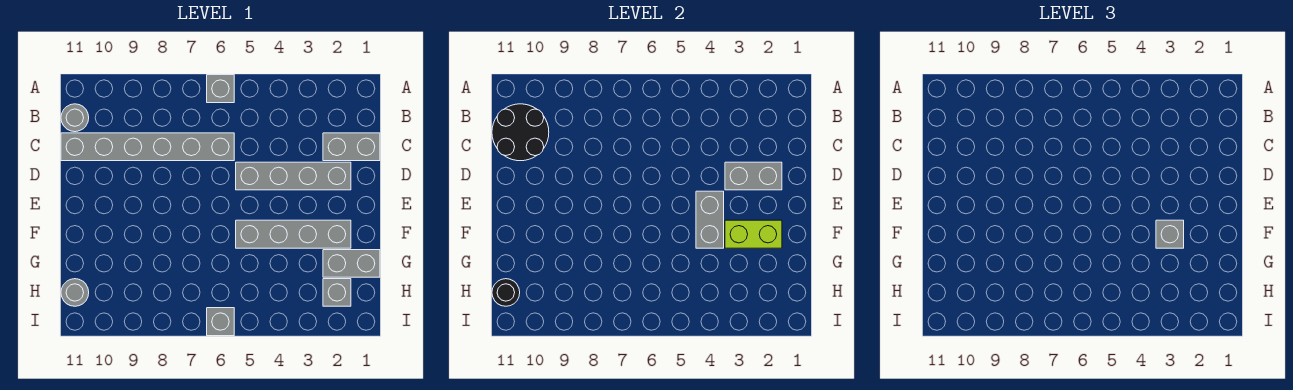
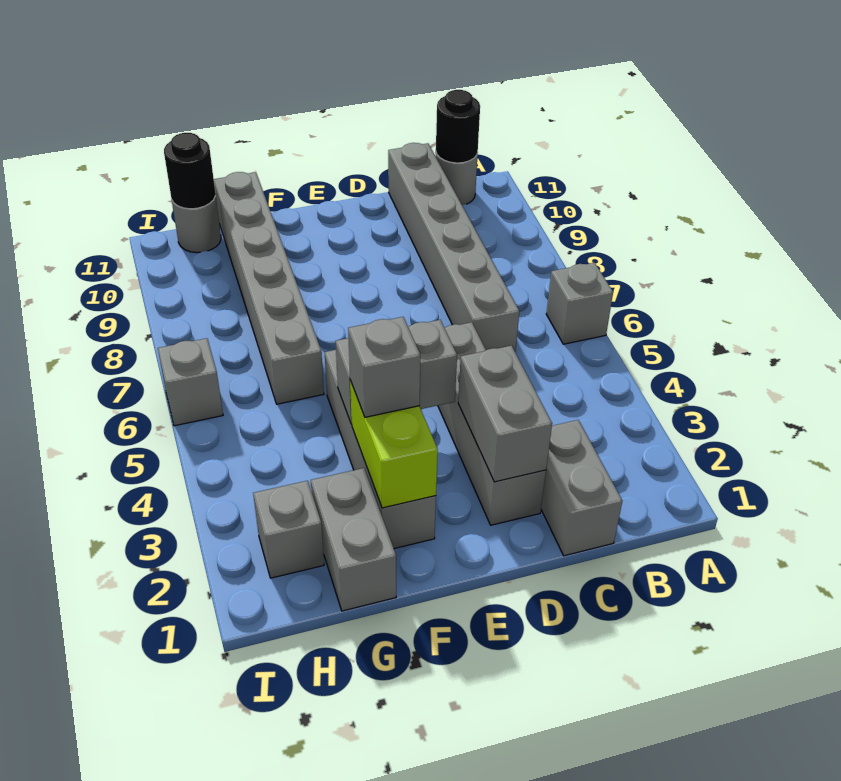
black round brick B10:C11 level 2 -> black round brick B11 level 2
none -> grey brick G6:G11 level 1

